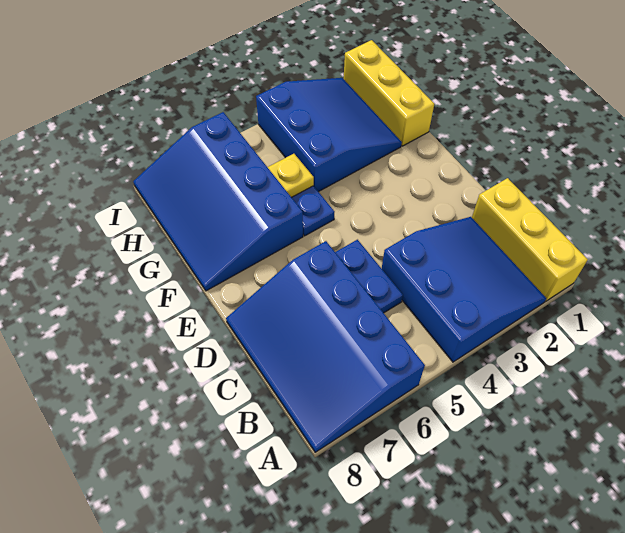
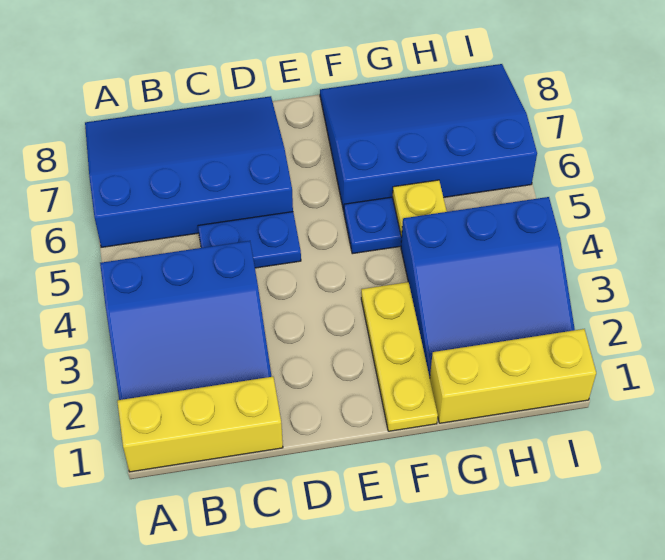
none -> yellow plate F1:F3 level 1

